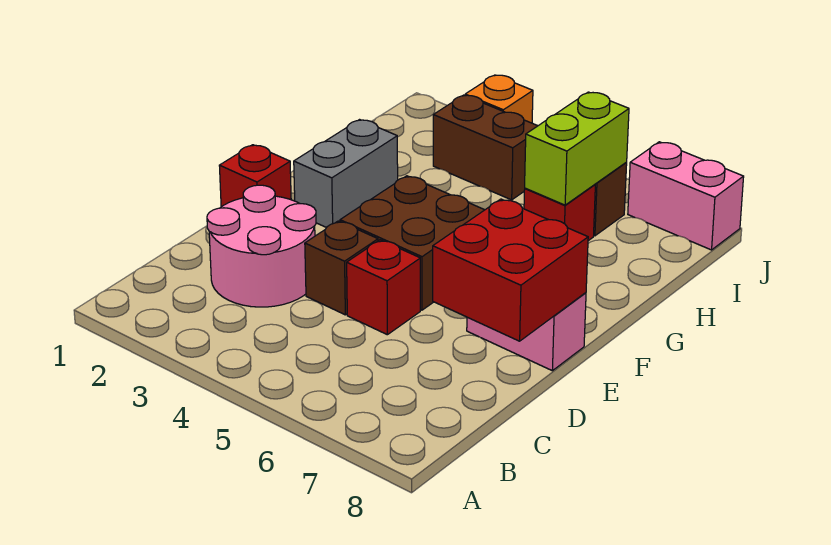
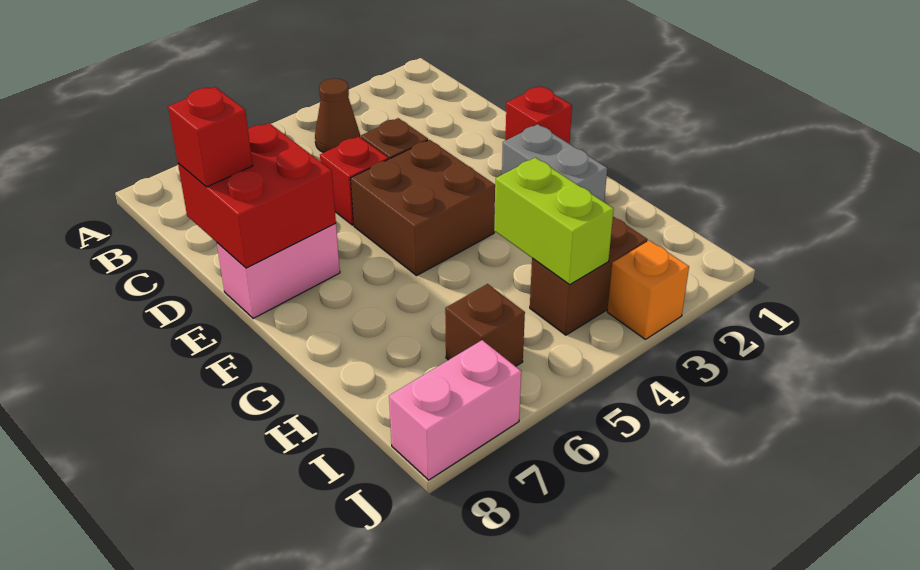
none -> brown cone B4 level 1
pink round brick C2:D3 level 1 -> none
red brick H6 level 1 -> red brick D8 level 3
lime brick H6:I6 level 2 -> lime brick H4:I4 level 2

